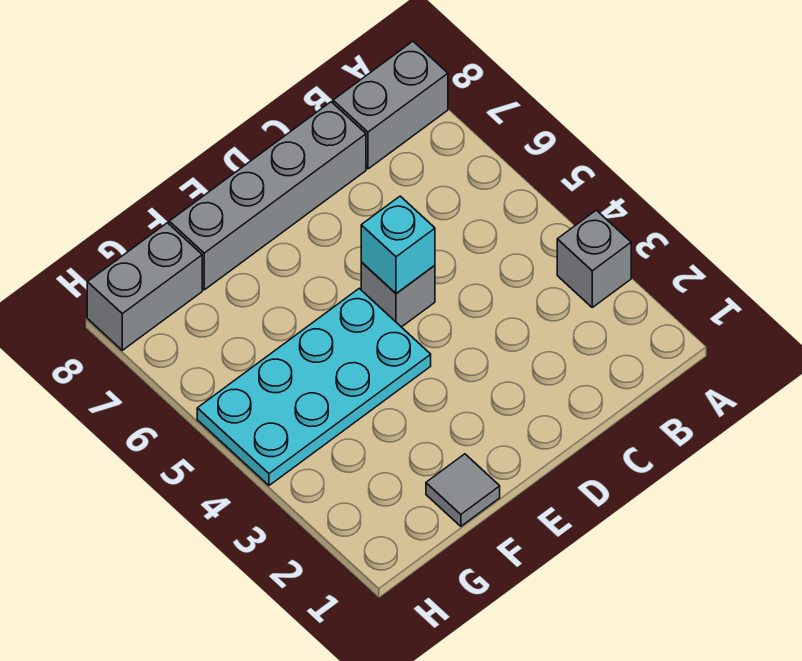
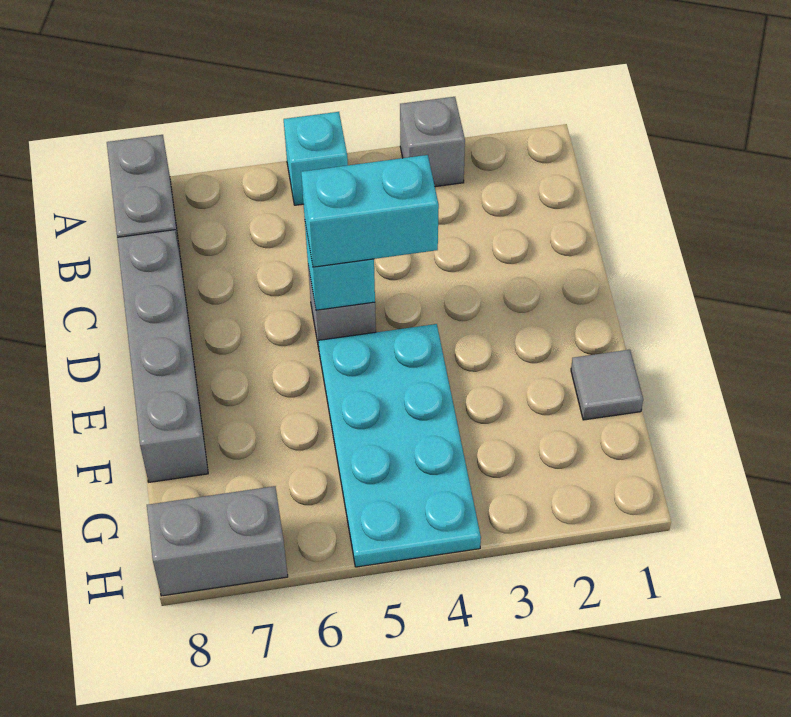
none -> cyan brick A5 level 1
none -> cyan brick D4:D5 level 3
grey brick G8:H8 level 1 -> grey brick H7:H8 level 1

